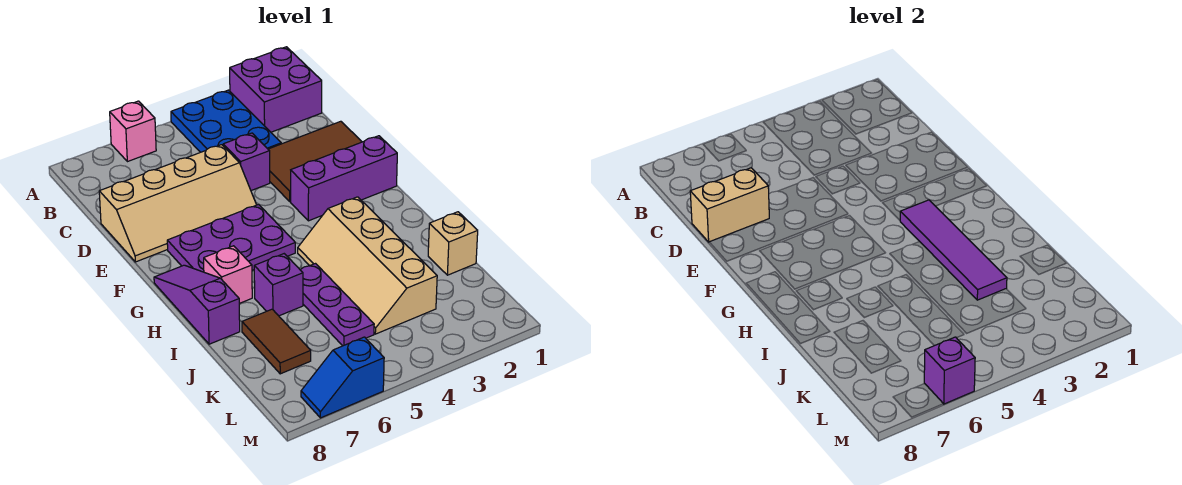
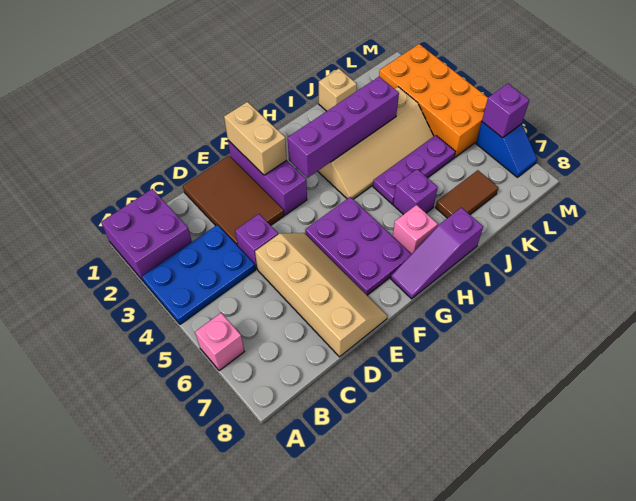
tan brick D7:D8 level 2 -> tan brick F1:F2 level 2
purple tile G3:J3 level 2 -> purple brick G3:J3 level 2
none -> orange brick L2:M5 level 1

